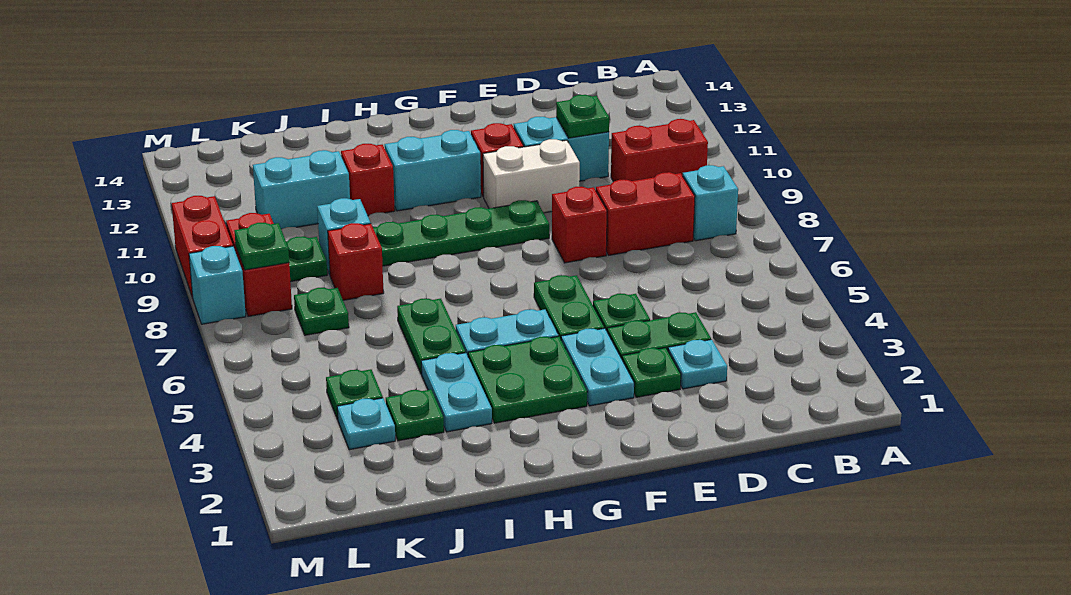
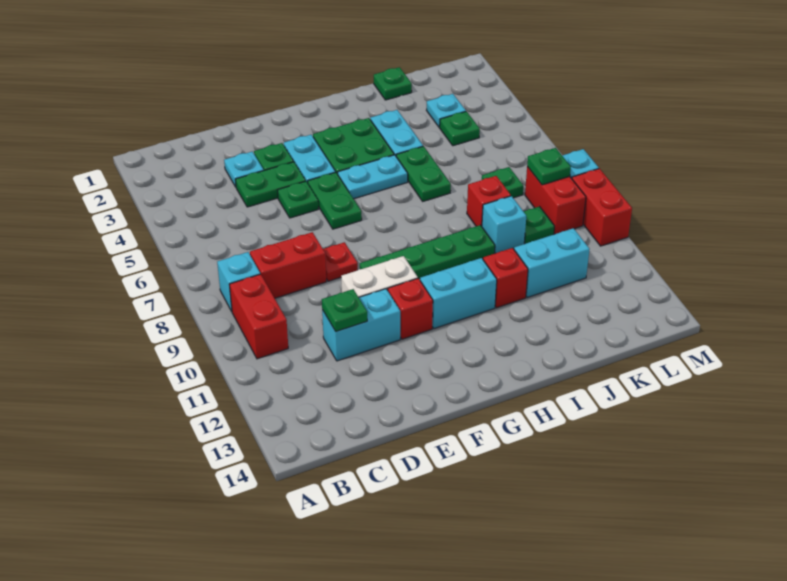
red brick B10:C10 level 1 -> red brick B9:B10 level 1
red brick E8 level 1 -> red plate E8 level 1
green plate J3 level 1 -> green plate J1 level 1

